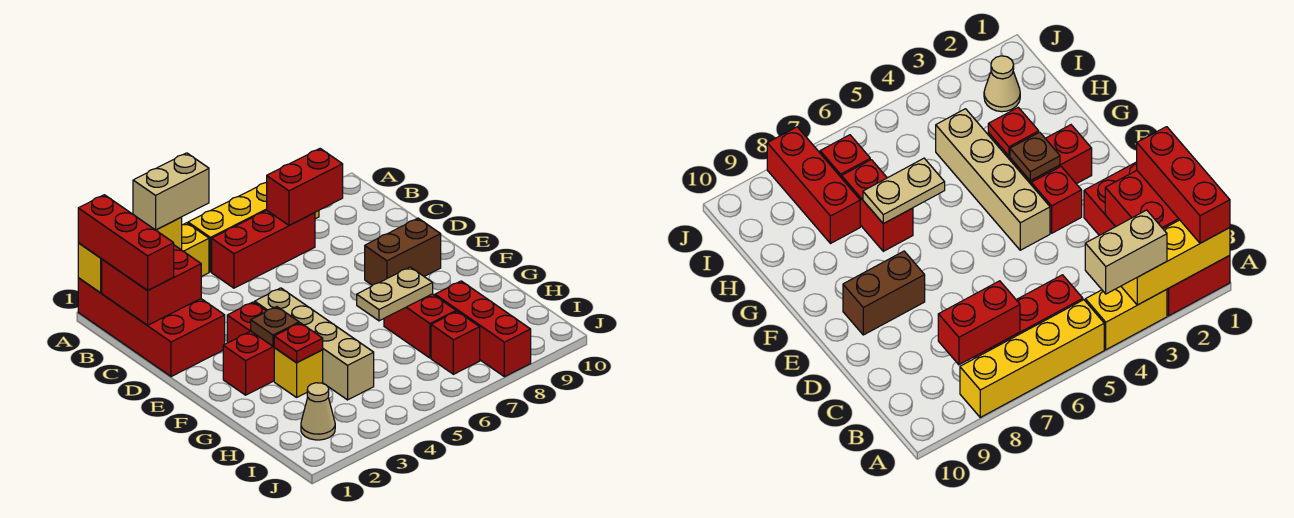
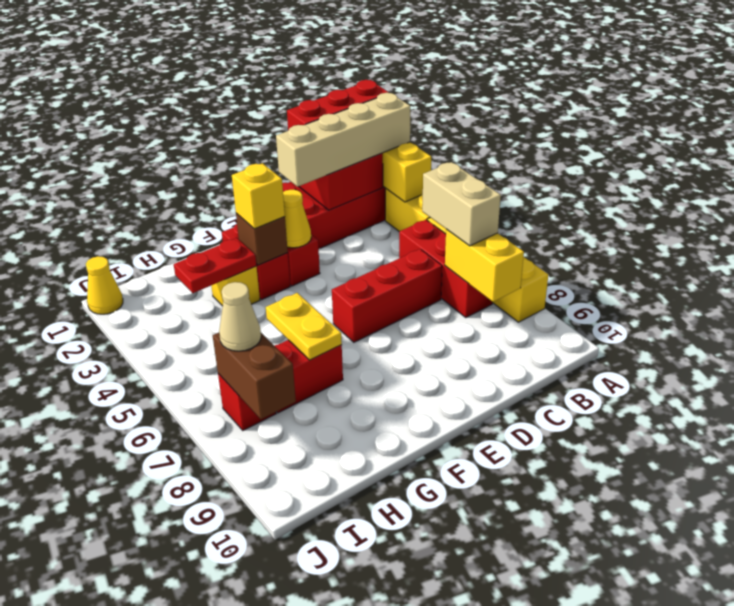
tan brick A3:A4 level 3 -> tan brick B6:B7 level 3
red brick B7:B8 level 2 -> yellow brick B7:B8 level 2
none -> yellow cone E3 level 2
tan brick E4:H4 level 1 -> tan brick A2:D2 level 3
brown brick E8:E9 level 1 -> brown brick I7:I8 level 2
brown plate F3 level 2 -> brown brick F3 level 2
none -> yellow brick F3 level 3
red plate G3 level 2 -> red plate G3:H3 level 2
tan plate G6:G7 level 2 -> yellow plate G6:G7 level 2
red brick H8:J8 level 1 -> red brick C6:E6 level 1
tan cone I2 level 1 -> tan cone I7 level 3
none -> yellow cone J1 level 1

